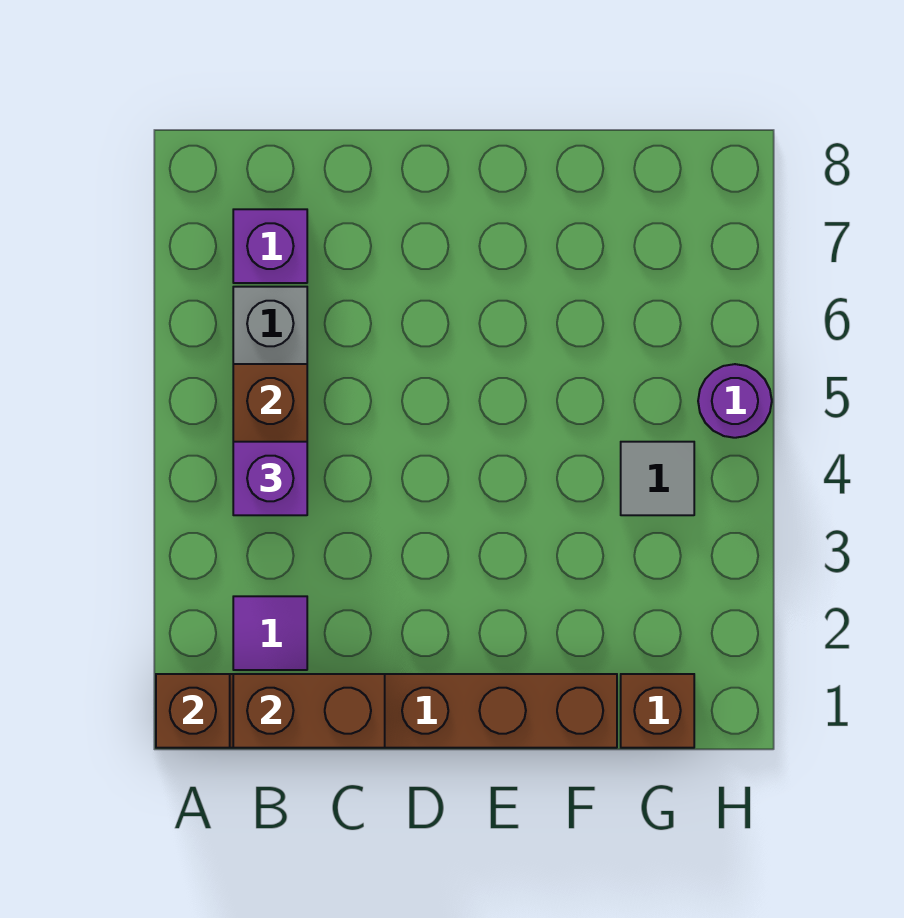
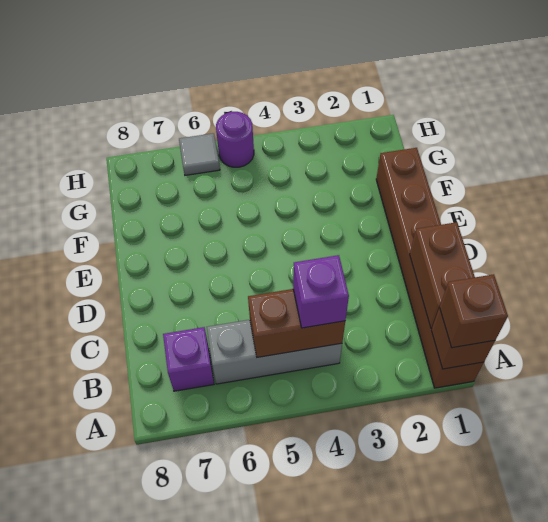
purple tile B2 level 1 -> none
brown brick G1 level 1 -> brown brick A1 level 3
grey tile G4 level 1 -> grey tile H6 level 1

